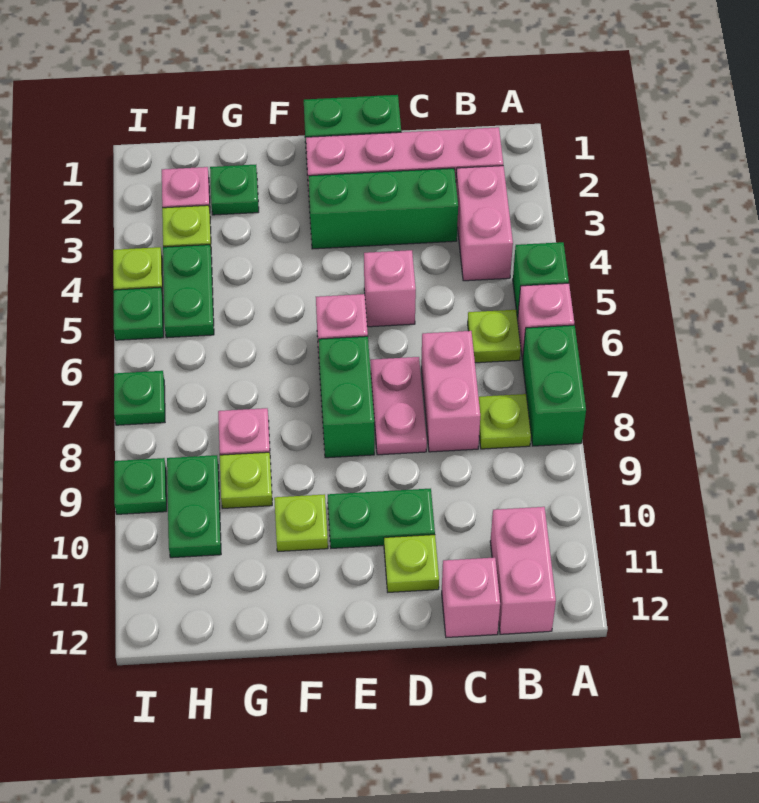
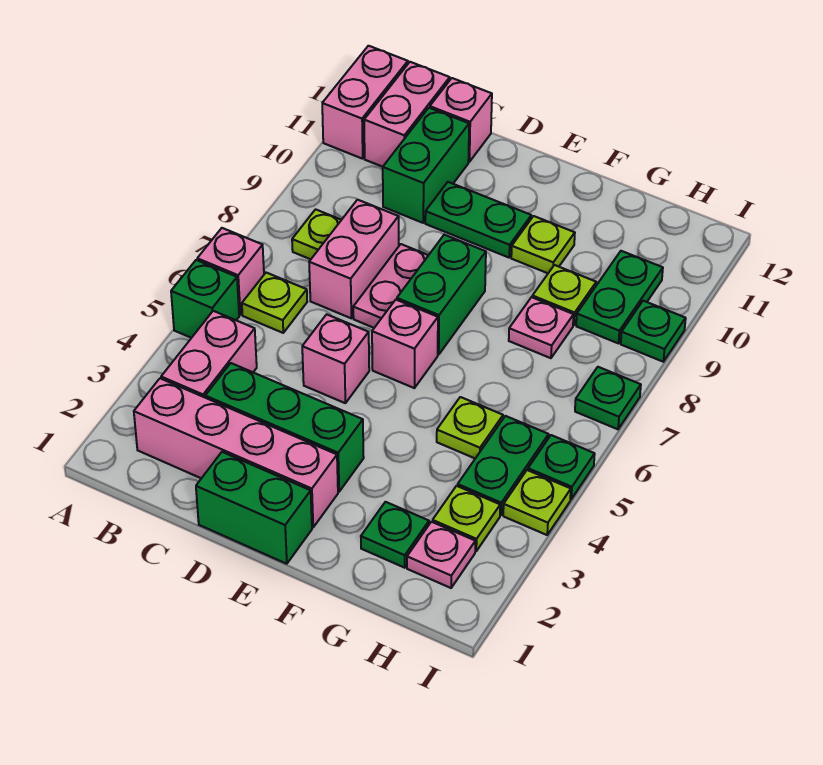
green brick A7:A8 level 1 -> green brick C10:C11 level 1
none -> pink brick A11:A12 level 1
lime plate D11 level 1 -> lime plate G5 level 1

